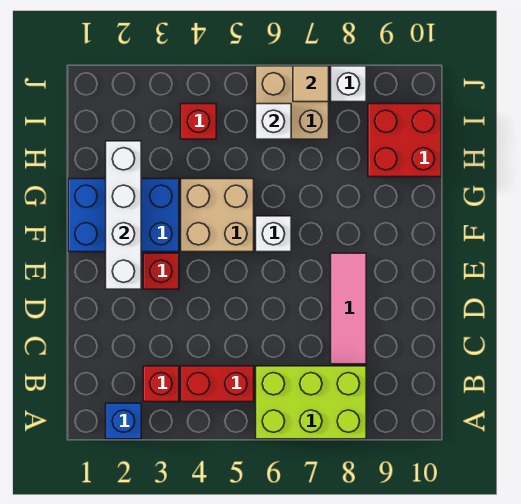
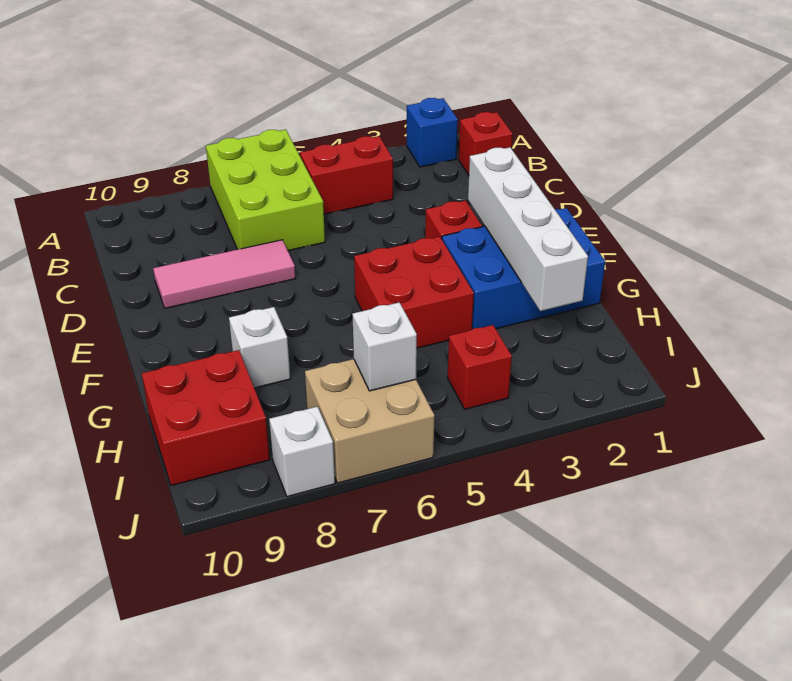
lime brick A6:B8 level 1 -> lime brick A6:C7 level 1
red brick B3 level 1 -> red brick B1 level 1
pink tile C8:E8 level 1 -> pink tile D7:D9 level 1
tan brick F4:G5 level 1 -> red brick F4:G5 level 1
white brick F6 level 1 -> white brick G8 level 1
tan tile J7 level 2 -> none

